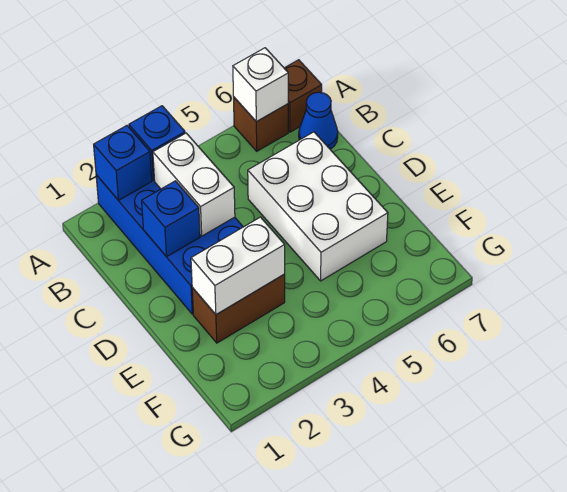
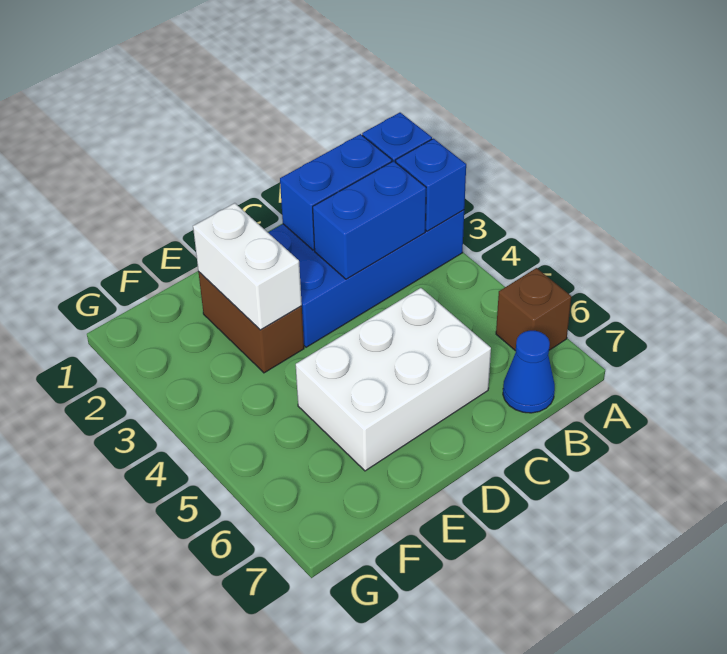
white brick A6 level 2 -> none
brown brick A7 level 1 -> none
white brick B3:C3 level 2 -> blue brick B3:C3 level 2
blue brick C2 level 2 -> blue brick B2:C2 level 2

